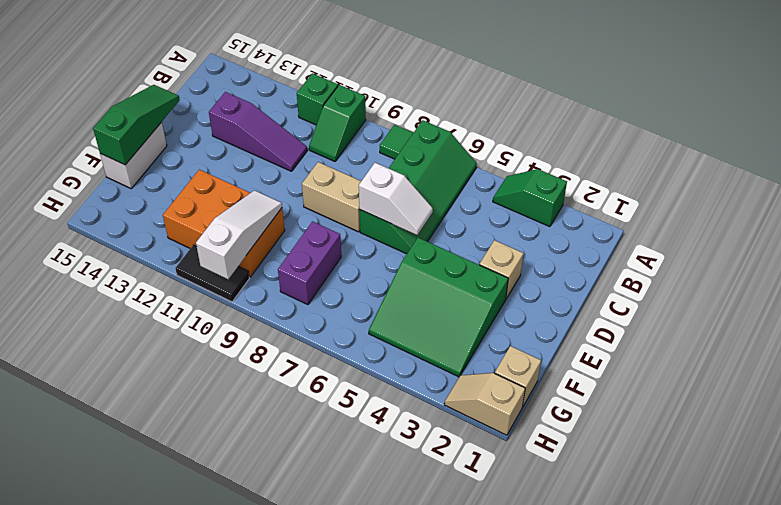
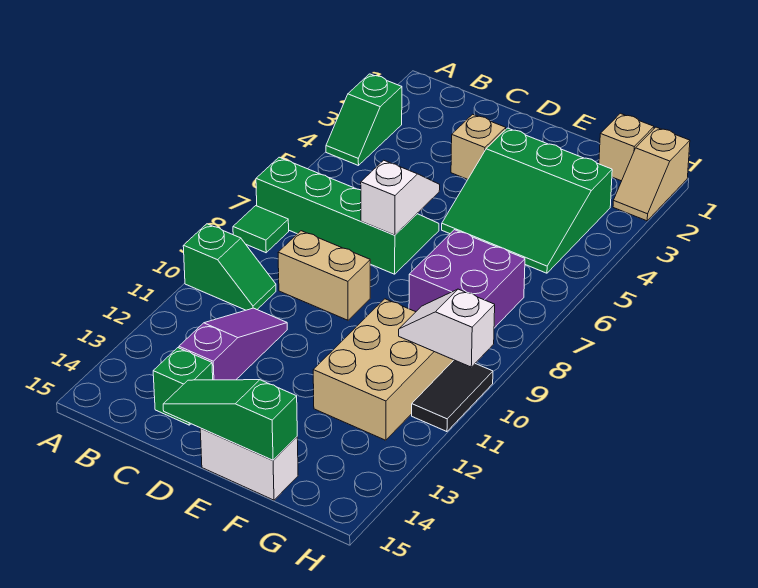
green brick A11 level 1 -> green brick C14 level 1
tan brick D8:D9 level 1 -> tan brick C9:D9 level 1
green slope E3:G5 level 1 top E -> green slope E3:G5 level 1 top 3
purple brick F8:G8 level 1 -> purple brick F7:G8 level 1
orange brick F10:G12 level 1 -> tan brick F10:G12 level 1
white slope F10:H10 level 2 top H -> white slope G10:H10 level 2 top H

